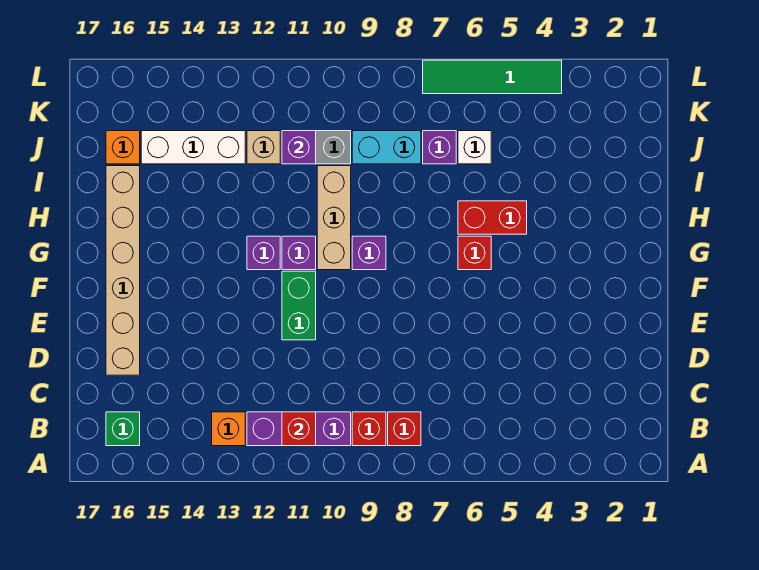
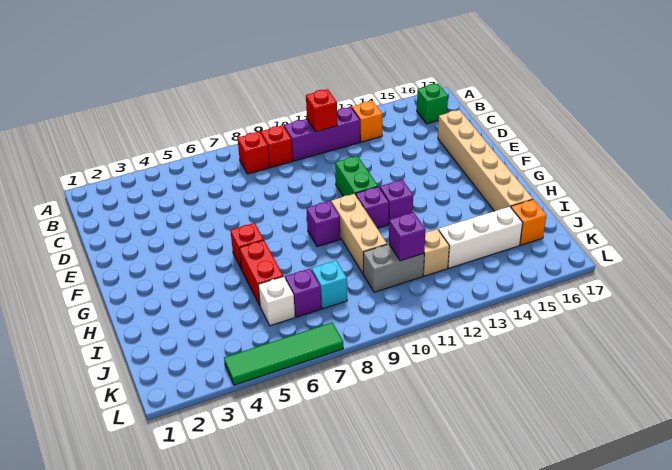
red brick H5:H6 level 1 -> red brick H6:I6 level 1
cyan brick J8:J9 level 1 -> cyan brick J8 level 1

